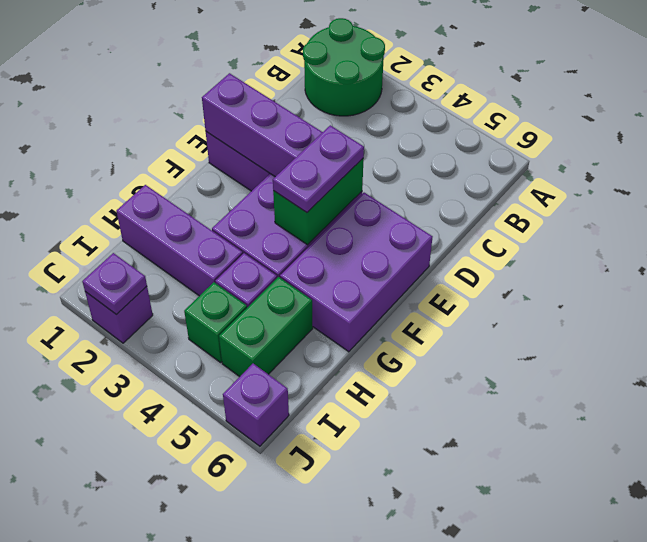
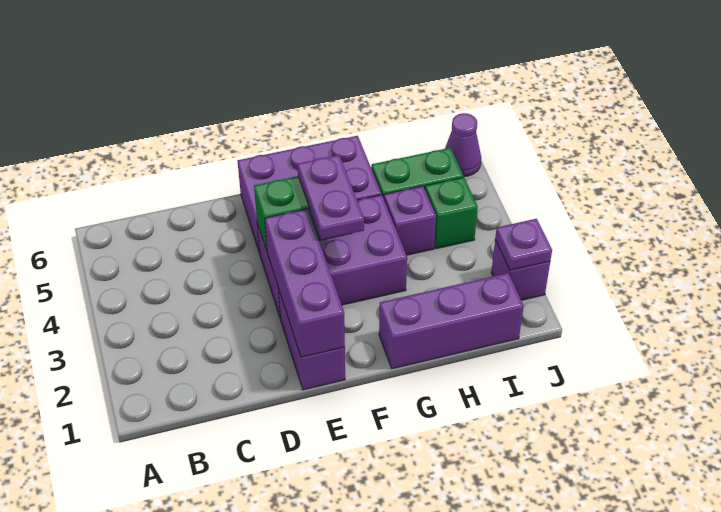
green round brick A1:B2 level 1 -> none
purple plate E4:F4 level 3 -> purple plate F3:F4 level 3
purple brick H1:H3 level 1 -> purple brick G1:I1 level 1
purple brick J6 level 1 -> purple cone J6 level 1

